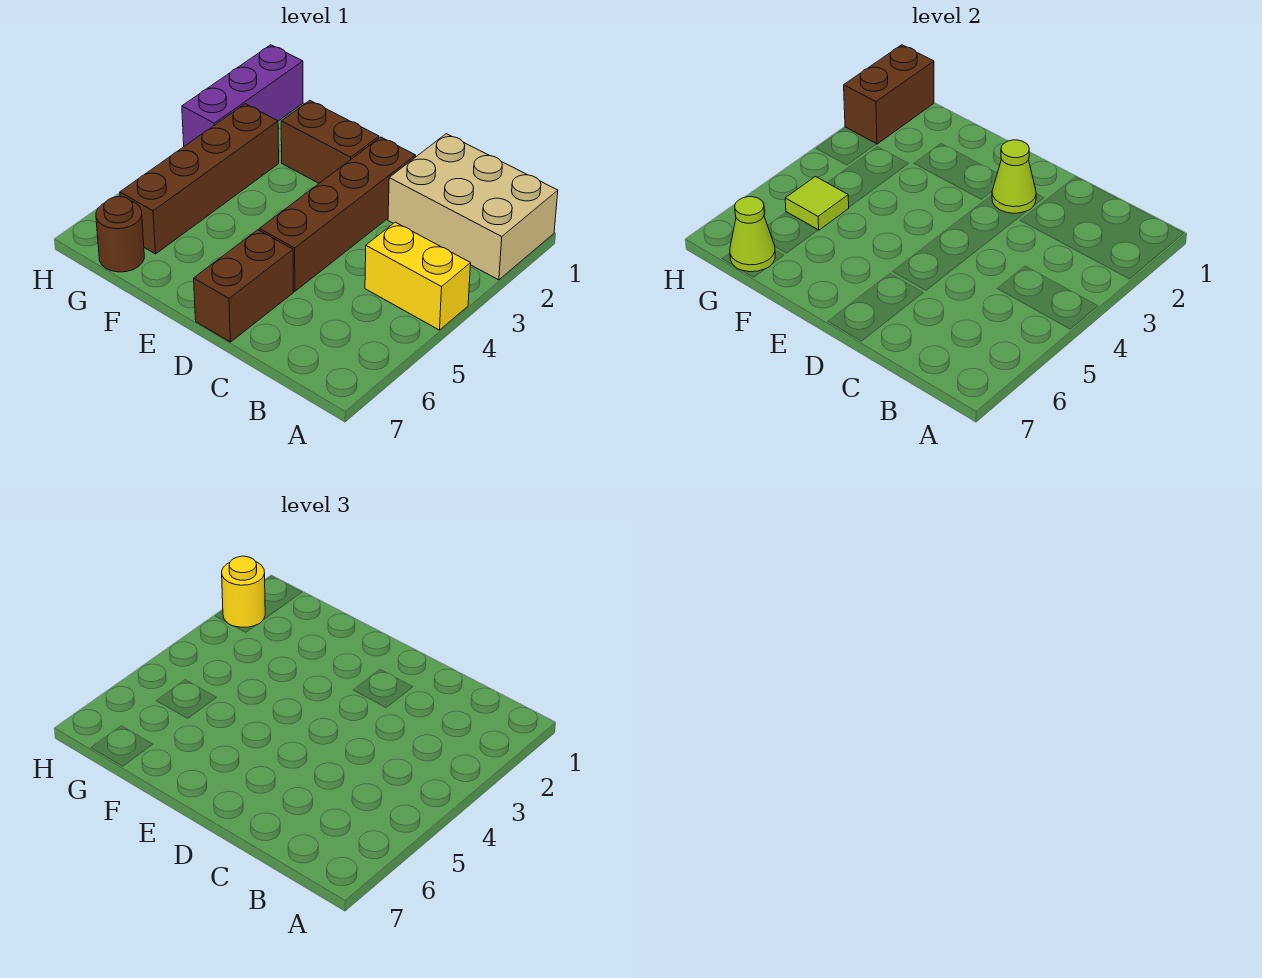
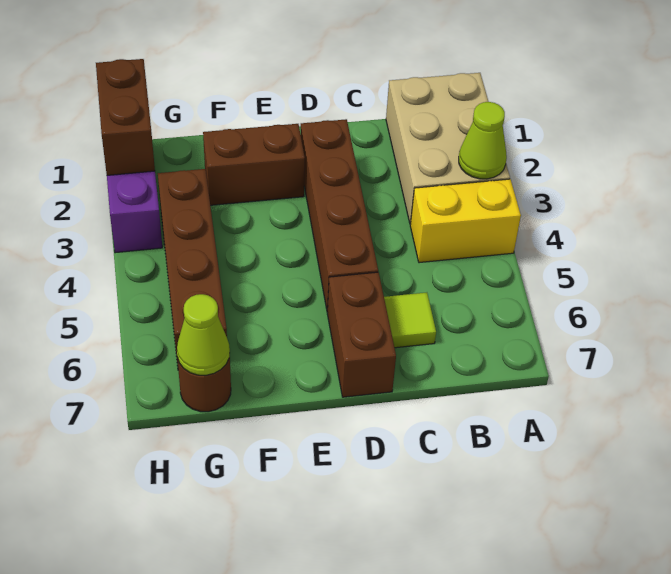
tan brick A1:C2 level 1 -> tan brick A1:B3 level 1
lime cone D2 level 2 -> lime cone A3 level 2
lime tile G5 level 2 -> lime tile C6 level 1
yellow round brick H2 level 3 -> none

